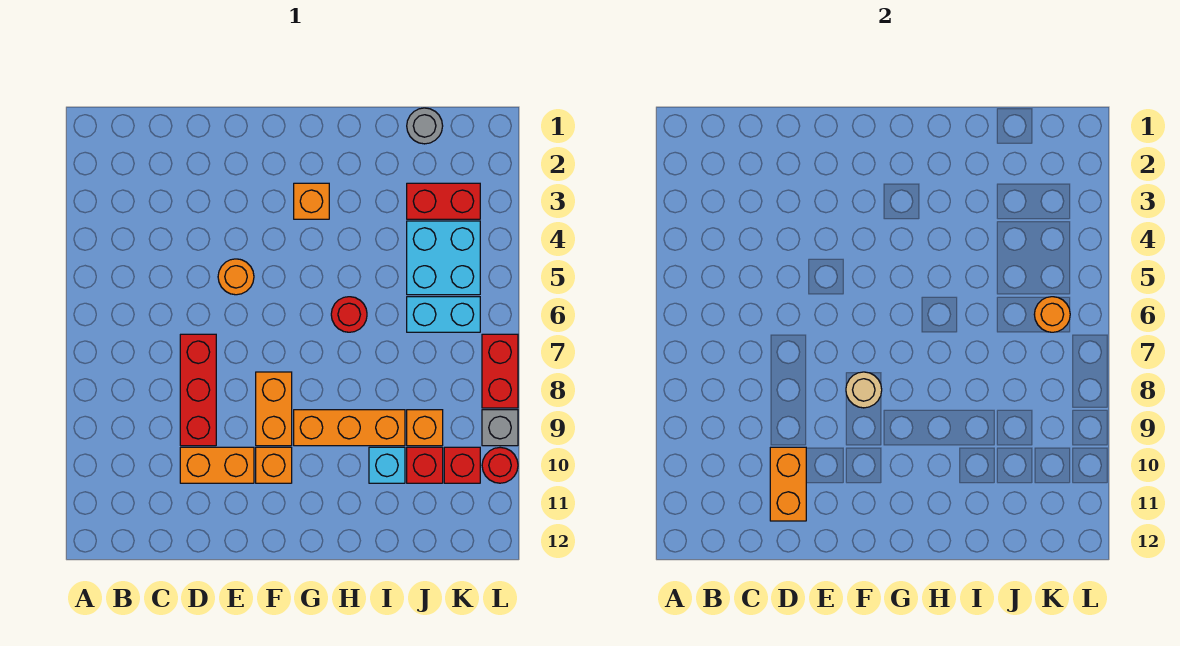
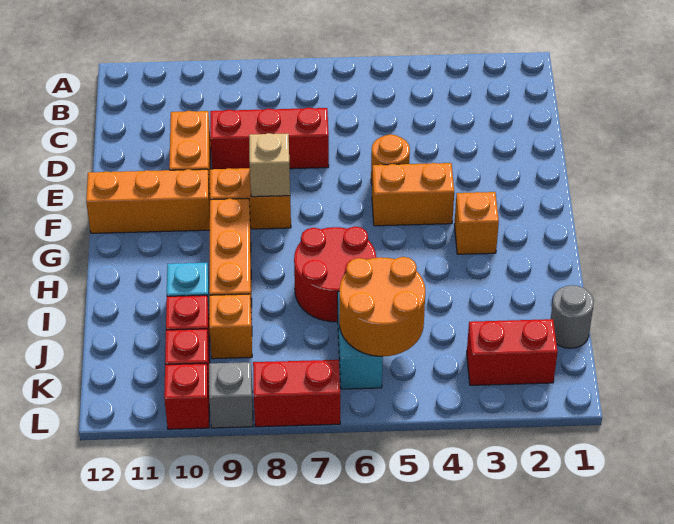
orange brick D10:D11 level 2 -> orange brick F4:F5 level 1
tan round brick F8 level 2 -> tan brick F8 level 2
orange brick F10 level 1 -> orange brick F10:F12 level 1
red round brick H6 level 1 -> red round brick H6:I7 level 1
red brick J3:K3 level 1 -> red brick K2:K3 level 1
cyan brick J4:K5 level 1 -> none
orange round brick K6 level 2 -> orange round brick J5:K6 level 2
red round brick L10 level 1 -> red brick L10 level 1

